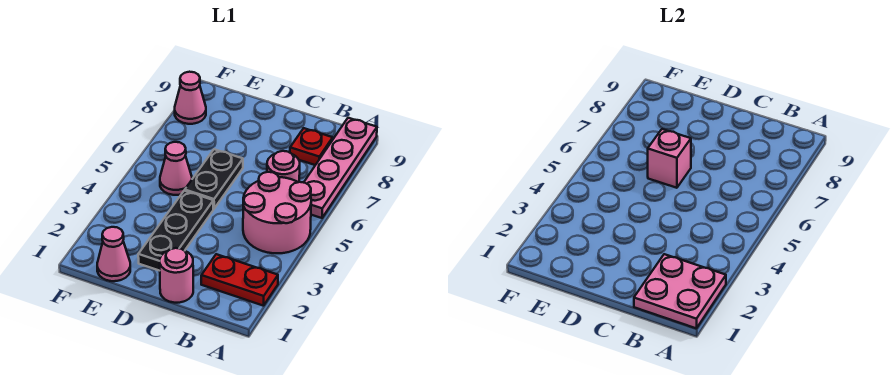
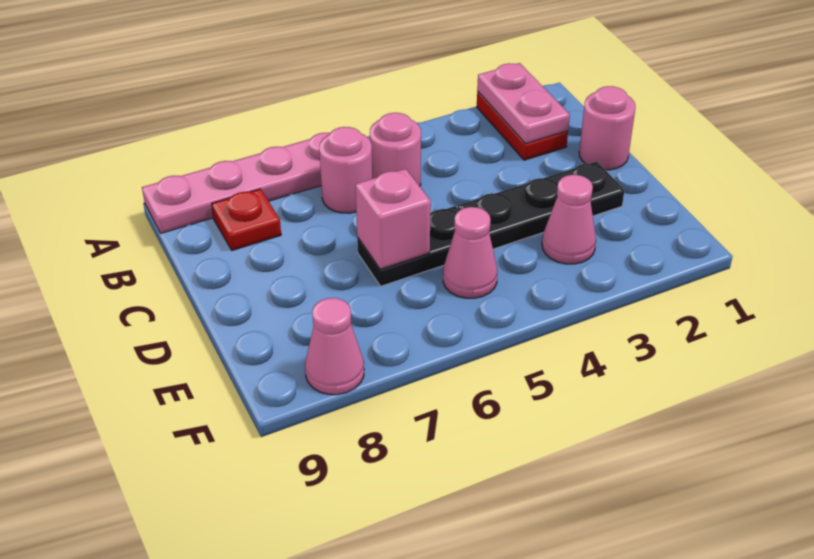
pink plate A1:B2 level 2 -> pink plate A2:B2 level 2
pink round brick A4:B5 level 1 -> pink round brick B5 level 1
pink cone E1 level 1 -> pink cone E3 level 1

